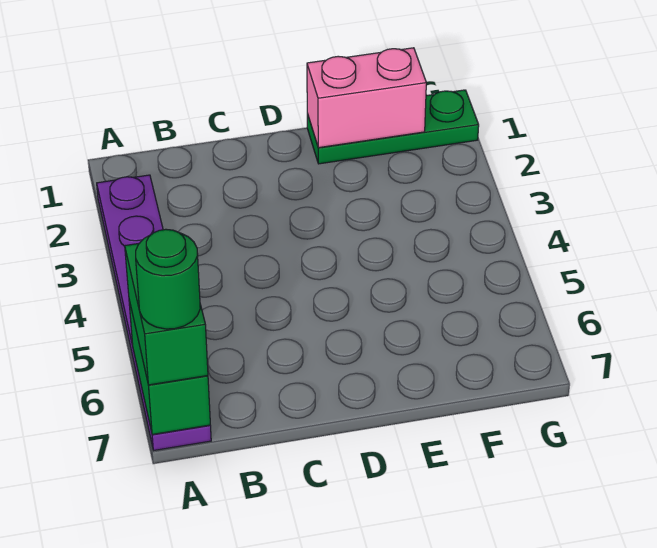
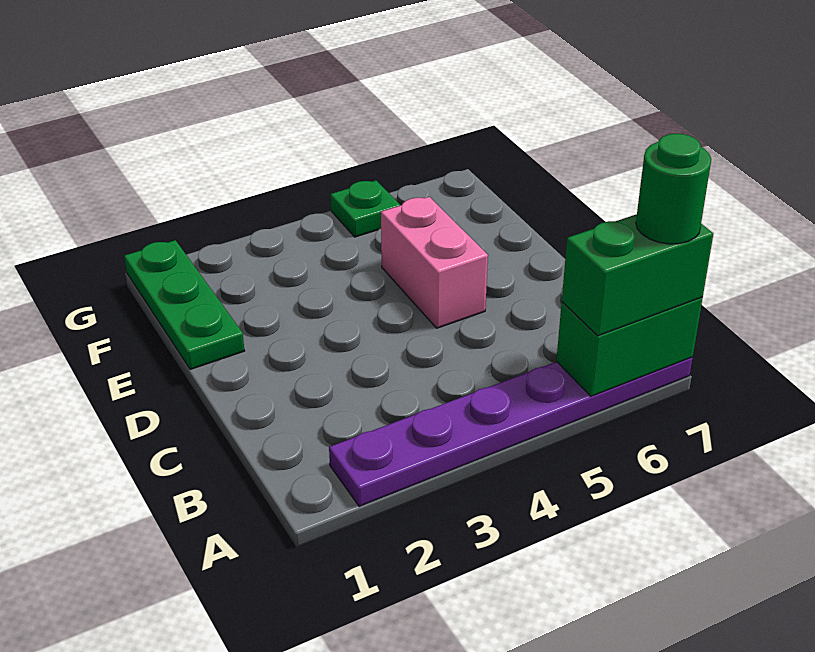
pink brick E1:F1 level 2 -> pink brick D5:E5 level 1
none -> green plate G5 level 1

